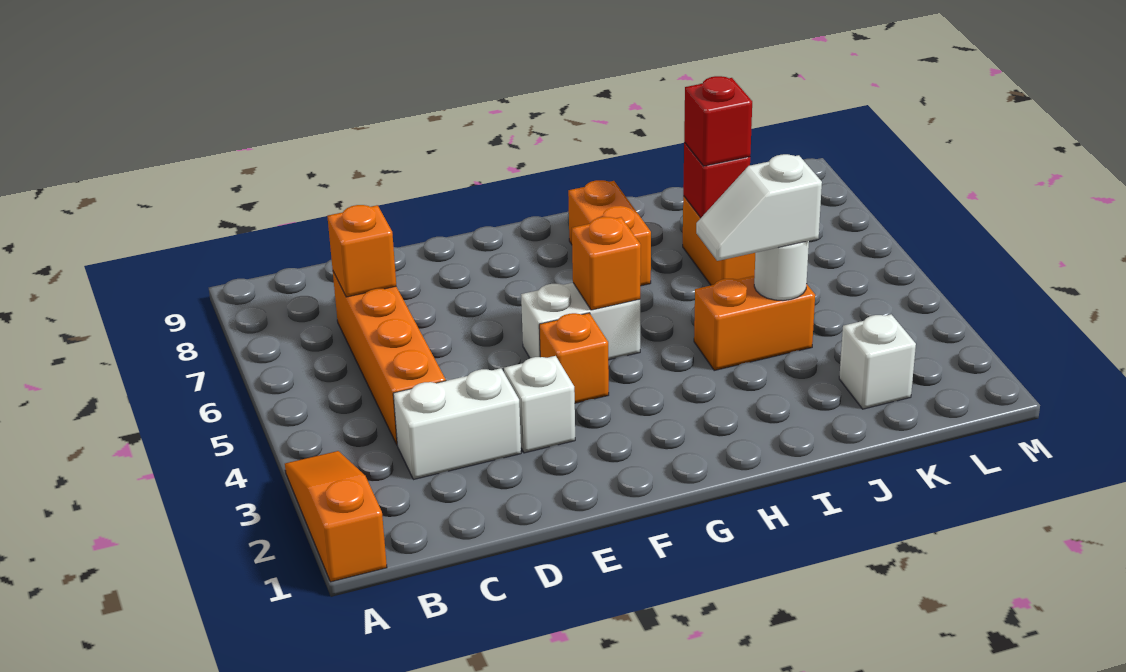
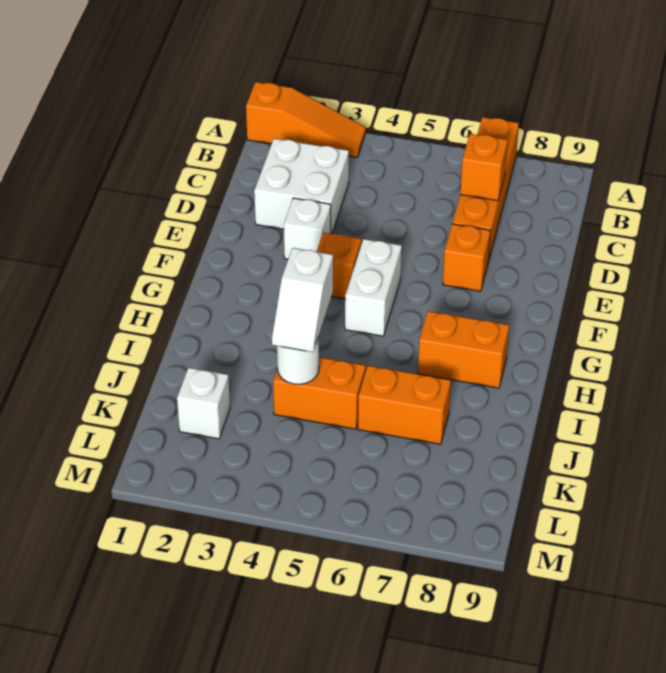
white brick C3:D3 level 1 -> white brick C2:D3 level 1
orange brick C4:C7 level 1 -> orange brick A7:D7 level 1
orange brick G5 level 2 -> orange brick E7 level 1
orange brick I4:J4 level 1 -> orange brick J4:J5 level 1
white slope I4:J4 level 3 top J -> white slope I4:J4 level 3 top I
red brick J7 level 2 -> none
red brick J7 level 3 -> none

